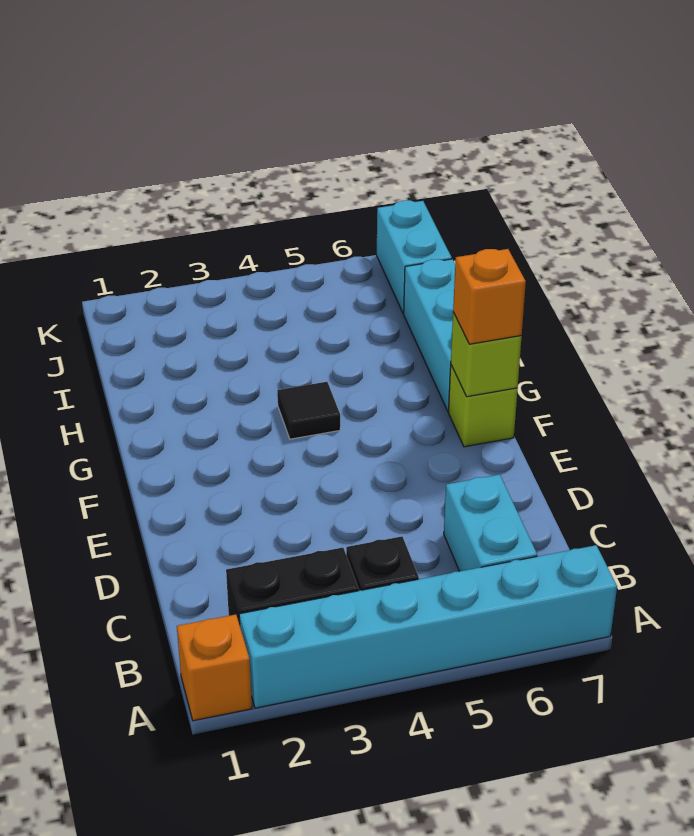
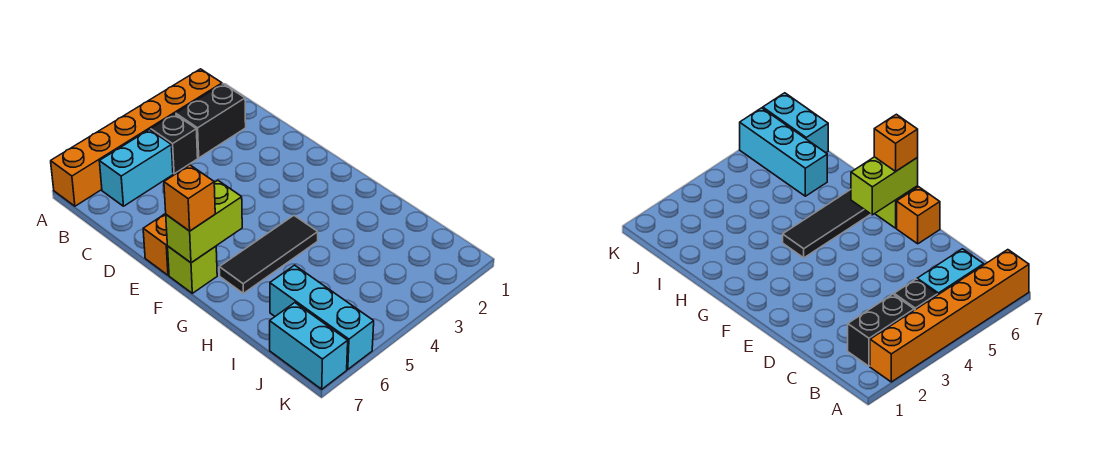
orange brick A1 level 1 -> orange brick E7 level 1
cyan brick A2:A7 level 1 -> orange brick A2:A7 level 1
cyan brick B6:C6 level 1 -> cyan brick B5:B6 level 1
lime brick F7 level 2 -> lime brick F6:F7 level 2
black tile G4 level 1 -> black tile G4:G6 level 1
cyan brick G7:I7 level 1 -> cyan brick I6:K6 level 1

